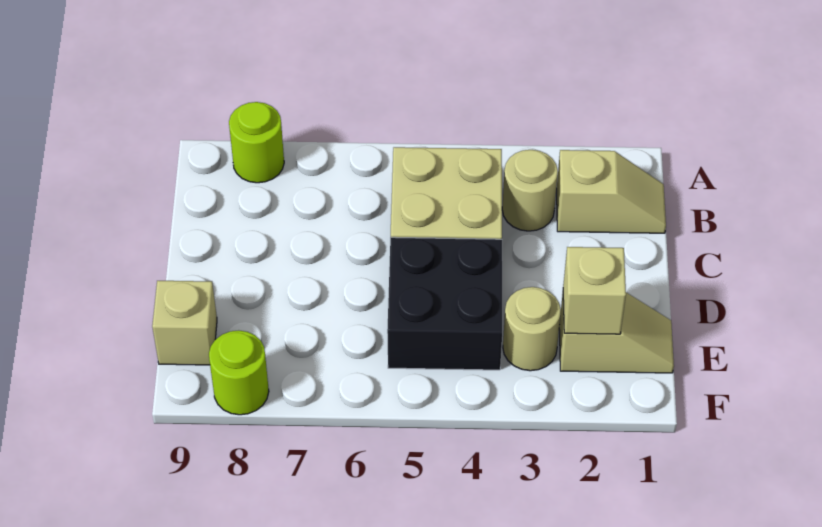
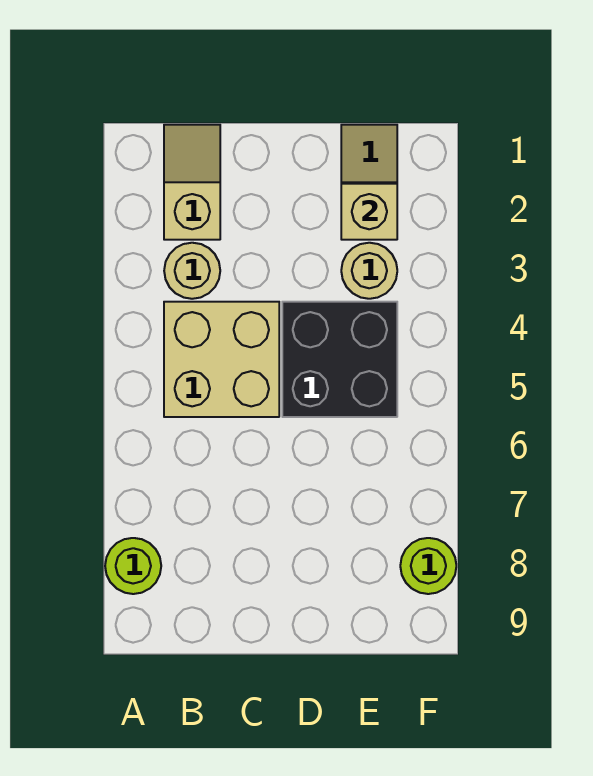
tan brick E9 level 1 -> none

